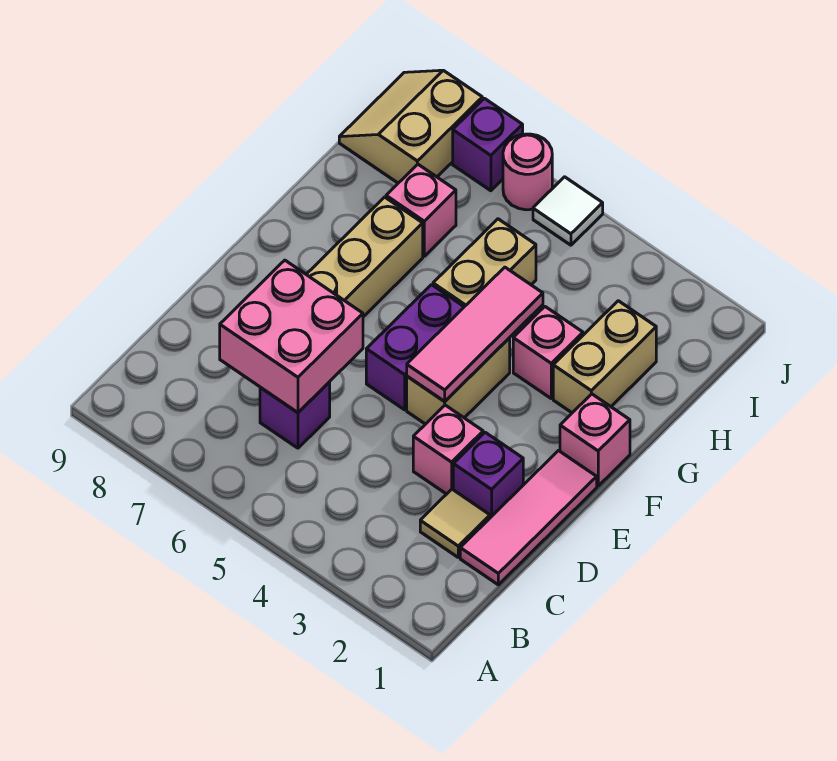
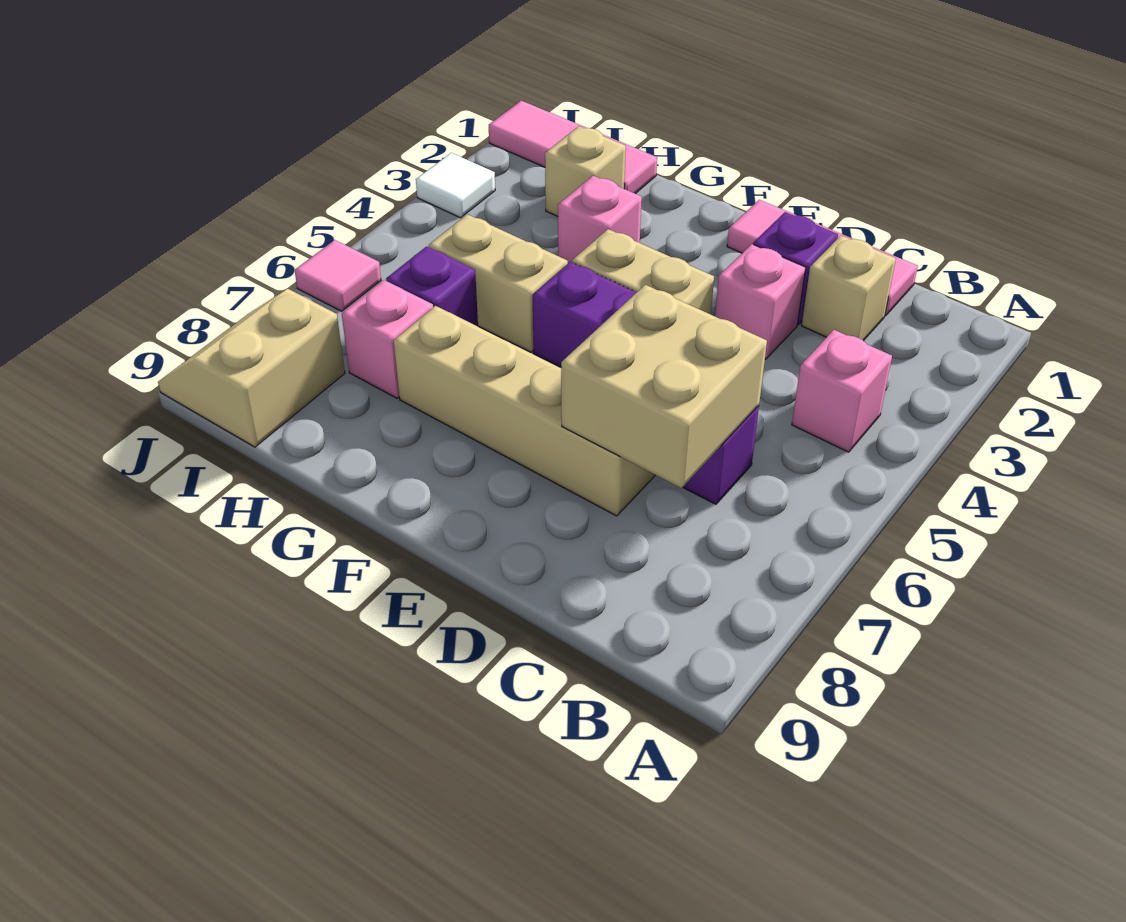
tan tile C2 level 1 -> tan brick C2 level 1
pink brick C6:D7 level 2 -> tan brick C6:D7 level 2
pink tile E4:G4 level 2 -> pink tile H1:J1 level 1
pink brick F1 level 1 -> pink brick B4 level 1
tan brick G2:H2 level 1 -> tan brick H2 level 1
tan slope I8:J9 level 1 top 8 -> tan slope I8:J9 level 1 top I
white tile J5 level 1 -> white tile J3 level 1
pink round brick J6 level 1 -> pink tile J6 level 1
purple brick J7 level 1 -> purple brick H6 level 1

